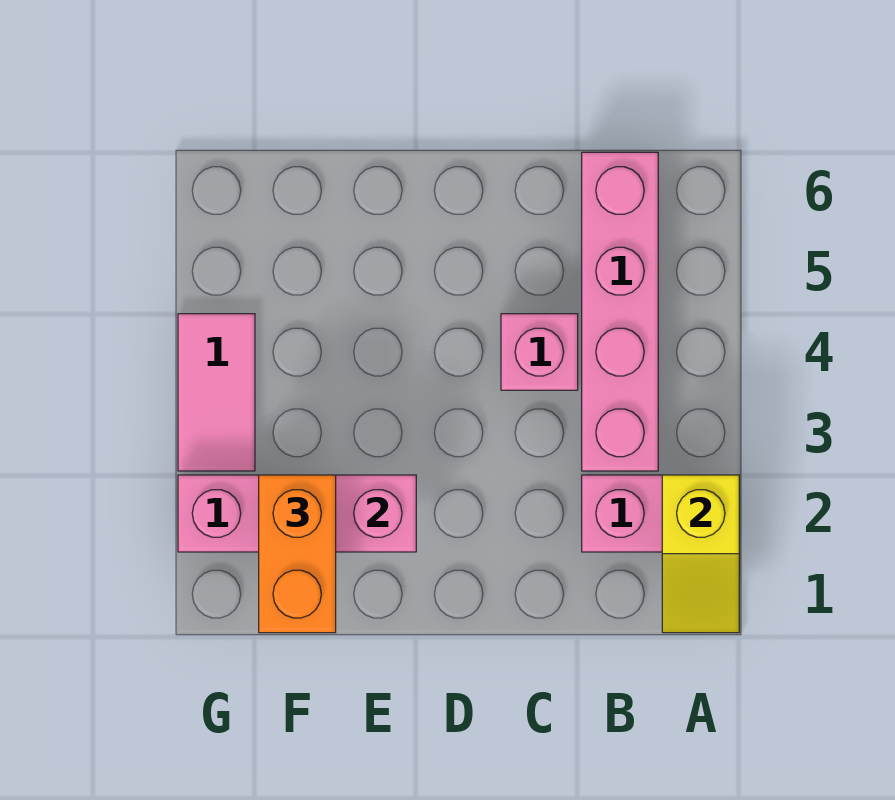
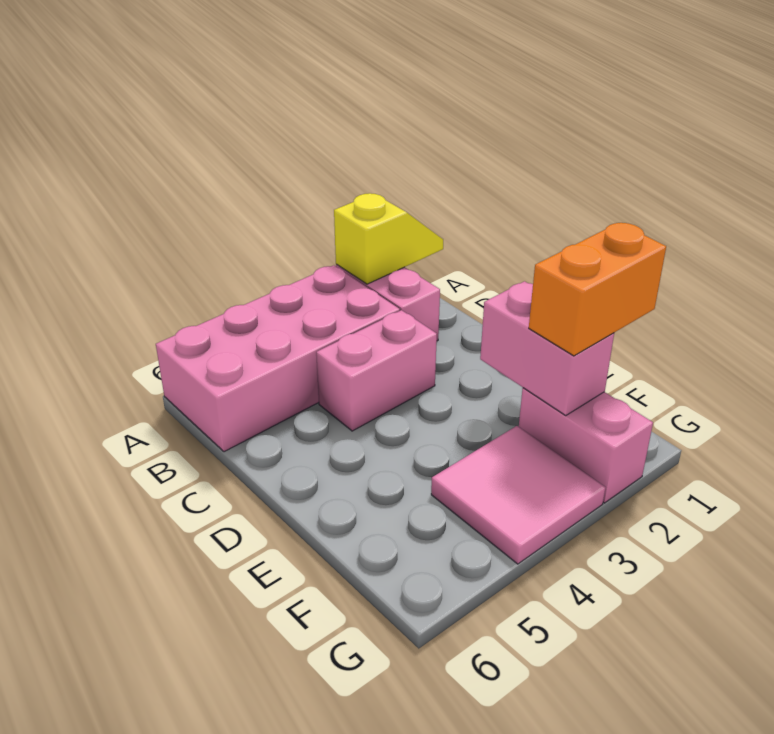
pink brick B3:B6 level 1 -> pink brick A3:B6 level 1
pink brick C4 level 1 -> pink brick C3:C4 level 1
pink tile G3:G4 level 1 -> pink tile F3:G4 level 1

